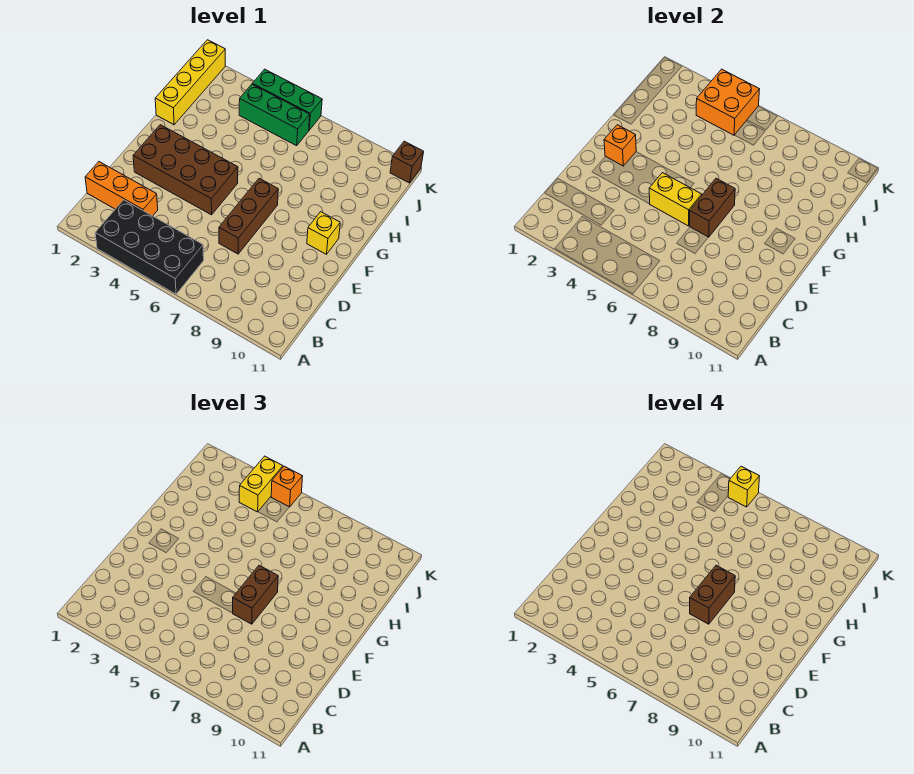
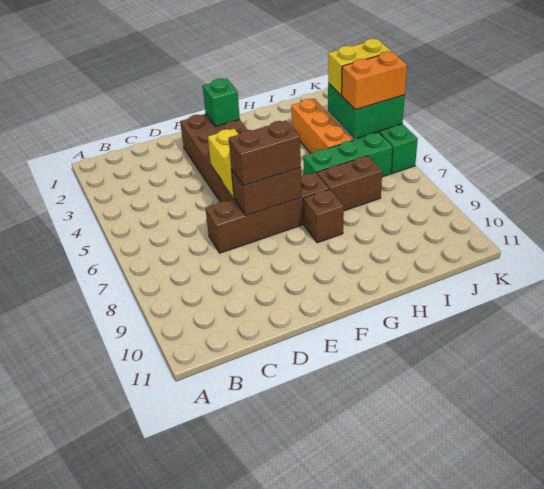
black brick A3:B6 level 1 -> none
orange brick C1:C3 level 1 -> orange brick I3:I5 level 1
brown brick D7:F7 level 1 -> brown brick D7:G7 level 1
brown brick E7:F7 level 4 -> brown brick H7:I7 level 1
orange brick F2 level 2 -> green brick F2 level 2
yellow brick F10 level 1 -> none
yellow brick H1:K1 level 1 -> none
green brick J4:J6 level 1 -> green brick H6:J6 level 1
orange brick J4:K5 level 2 -> green brick J4:K5 level 2
orange brick K5 level 3 -> orange brick J5:K5 level 3
yellow brick K5 level 4 -> none
brown brick K11 level 1 -> brown brick G8 level 1

